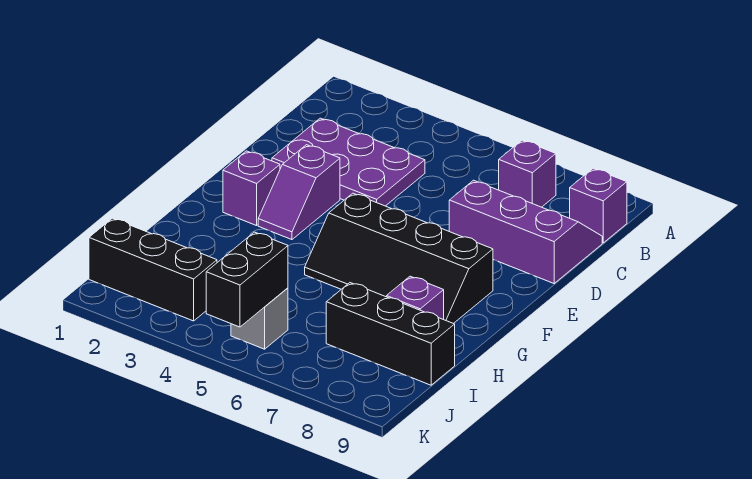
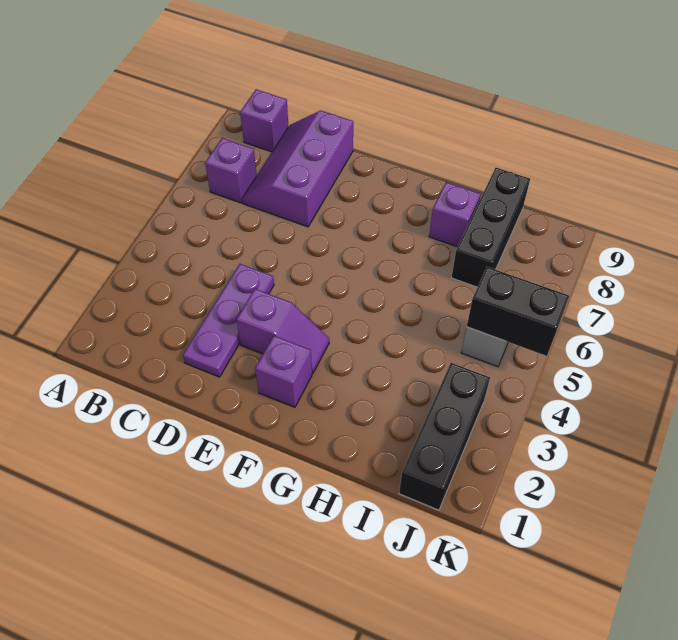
purple plate C2:D4 level 1 -> purple plate D2:D4 level 1
black slope F5:G8 level 1 top F -> none

